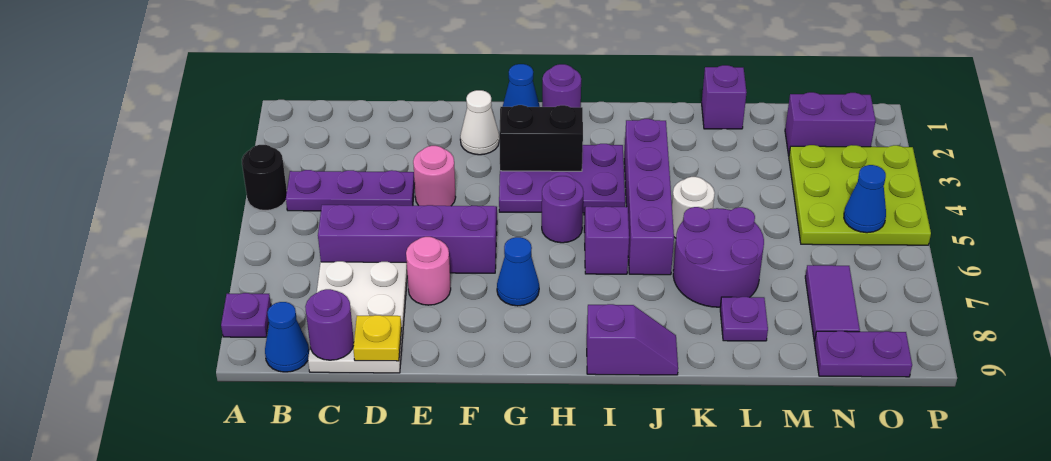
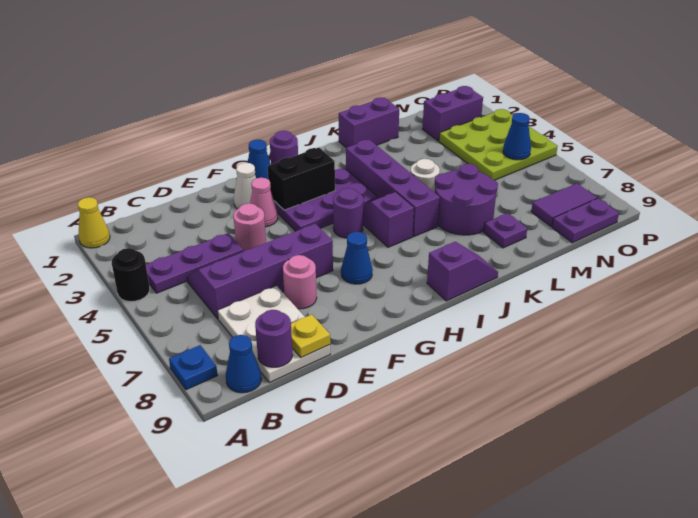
none -> yellow cone A1 level 1
purple plate A8 level 1 -> blue plate A8 level 1
none -> pink cone F3 level 1
purple brick L1 level 1 -> purple brick K1:L1 level 1
purple tile N7:N8 level 1 -> purple tile N8:O8 level 1

